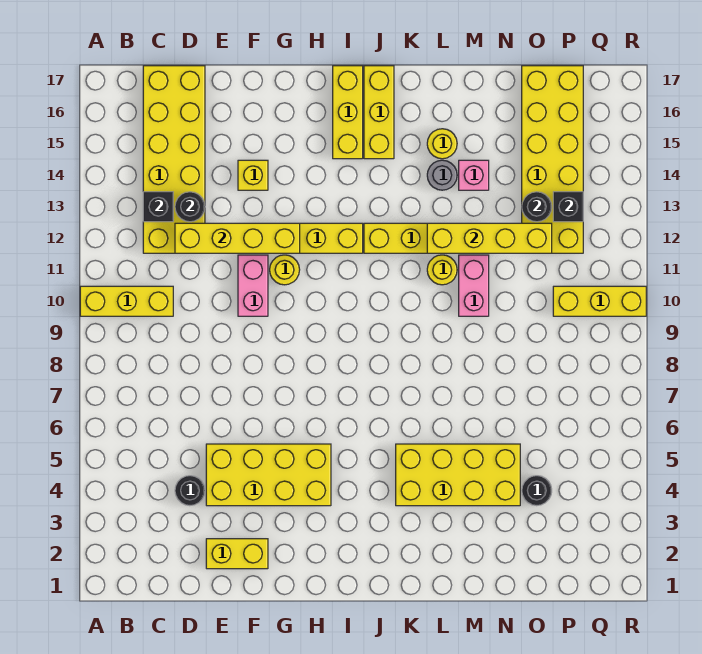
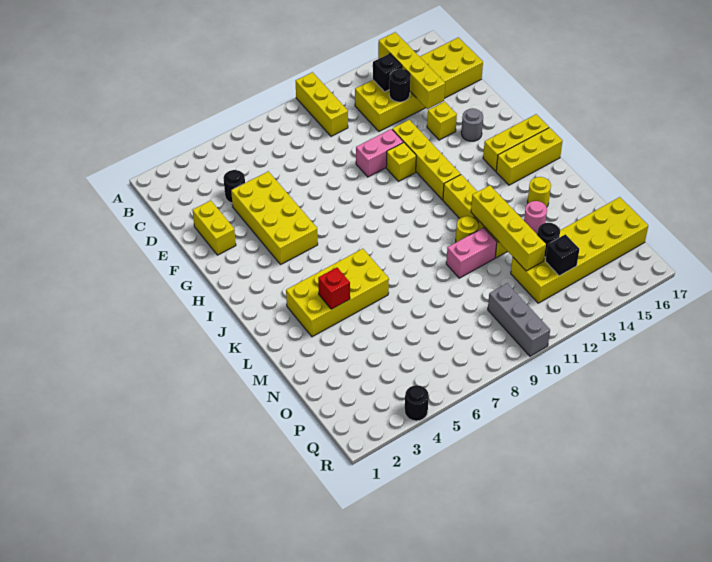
yellow brick D12:G12 level 2 -> yellow brick B14:E14 level 2
yellow round brick G11 level 1 -> yellow brick G11 level 1
yellow brick K4:N5 level 1 -> yellow brick K3:L6 level 1
none -> red brick L4 level 2
grey round brick L14 level 1 -> grey round brick G15 level 1
pink brick M14 level 1 -> pink round brick M14 level 1
black round brick O4 level 1 -> black round brick R4 level 1
yellow brick P10:R10 level 1 -> grey brick P10:R10 level 1

